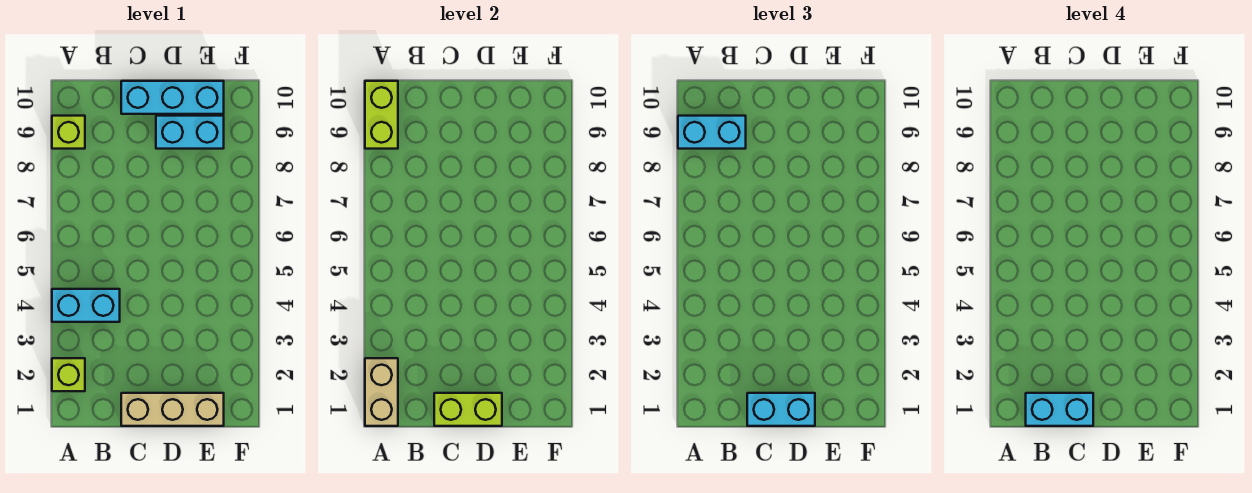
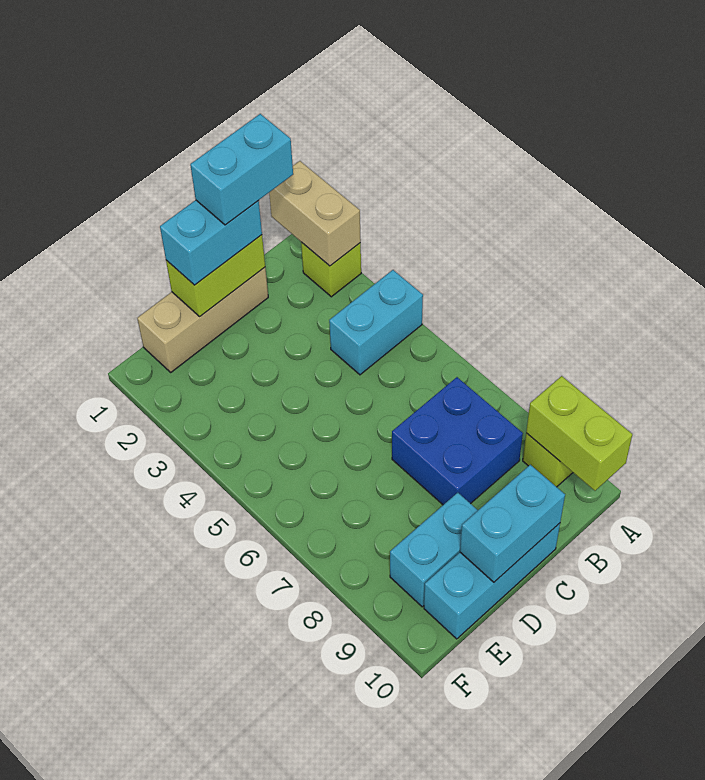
cyan brick A9:B9 level 3 -> cyan brick C10:D10 level 2
none -> blue brick B7:C8 level 1

